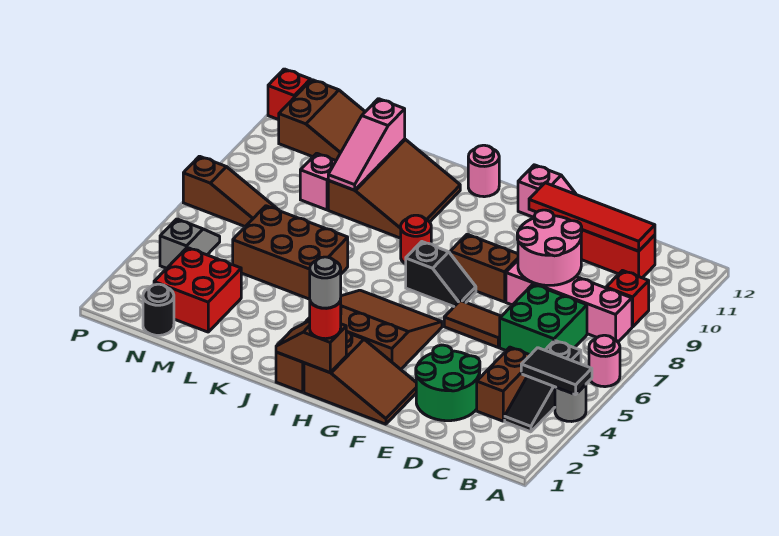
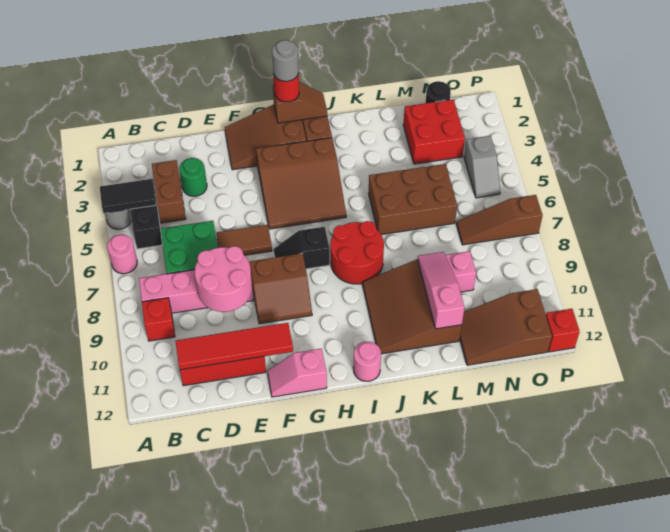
green round brick D2:E3 level 1 -> green round brick D3 level 1
red round brick I8 level 1 -> red round brick I7:J8 level 1

